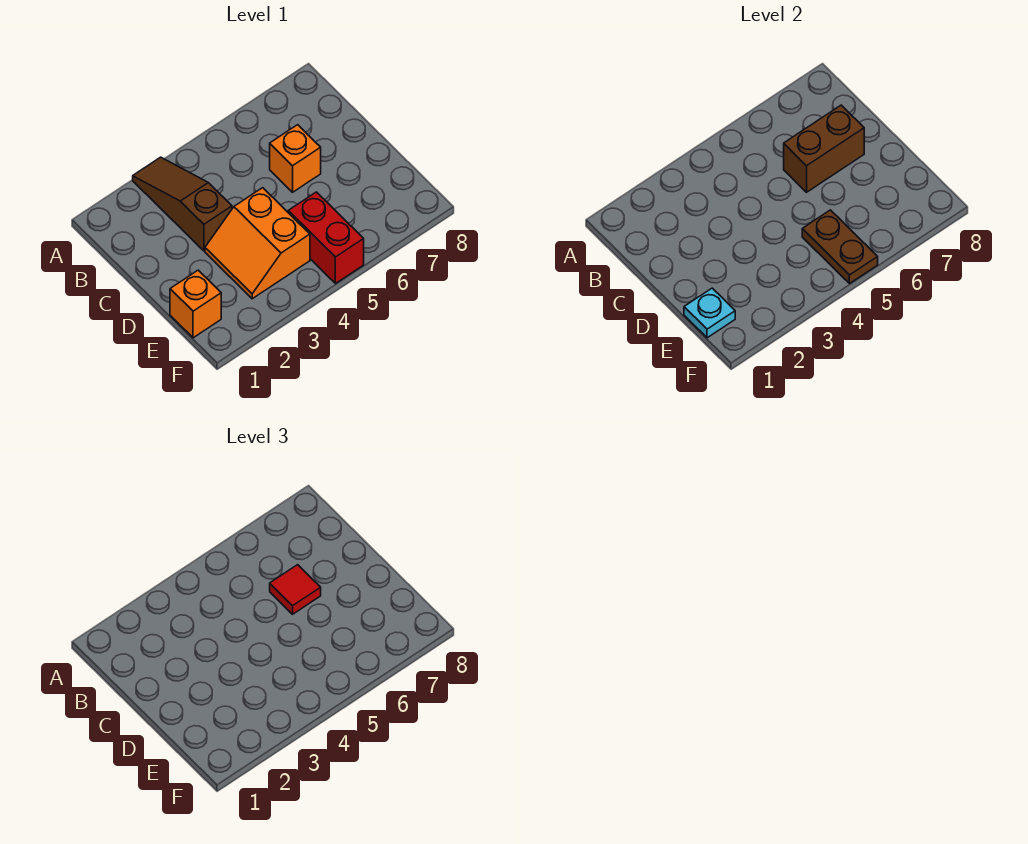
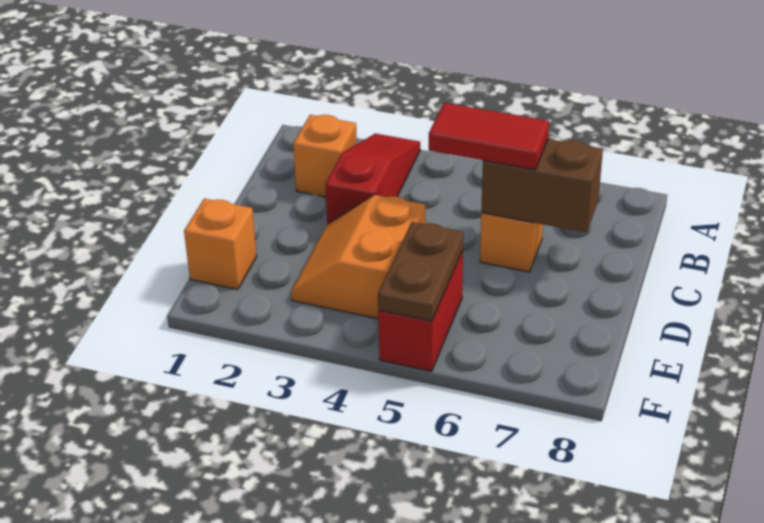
brown slope A3:C3 level 1 top C -> red slope A3:C3 level 1 top C
none -> orange brick B2 level 1
red tile C6 level 3 -> red tile C5:C6 level 3
cyan plate E1 level 2 -> none

